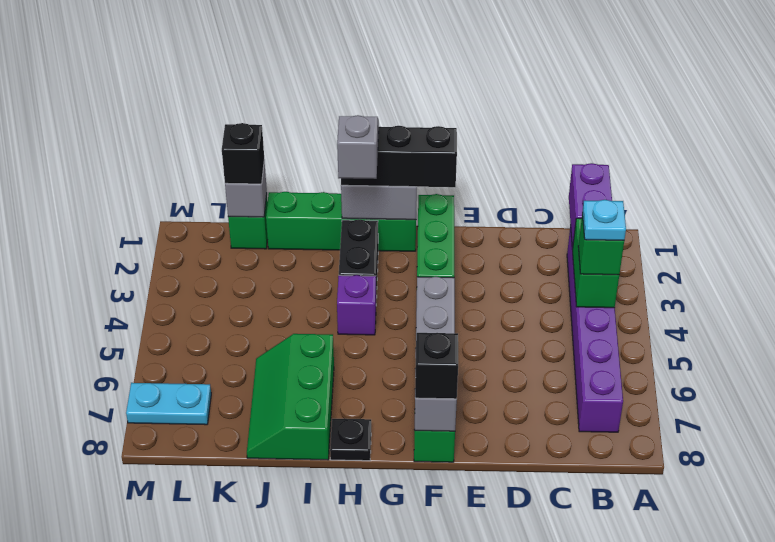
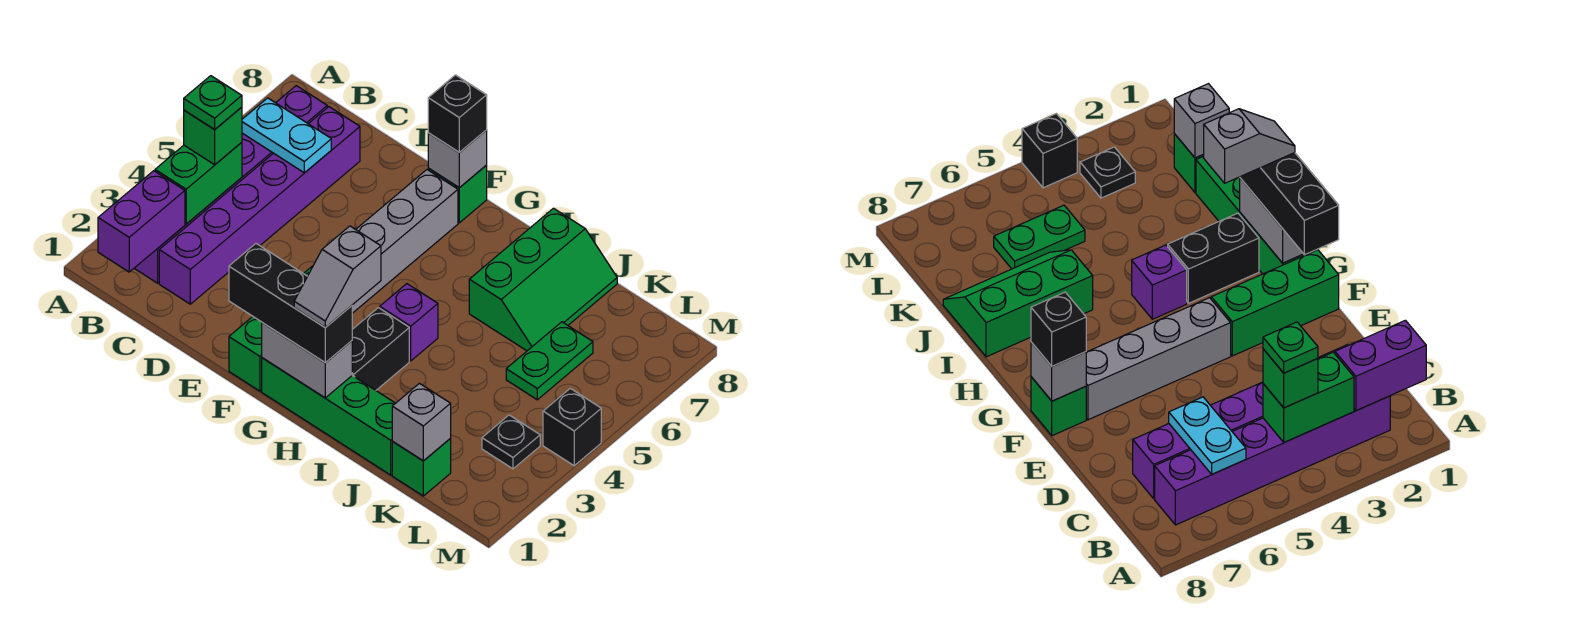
cyan plate B4 level 4 -> green plate B4 level 4
none -> purple brick C2:C7 level 1
black plate H8 level 1 -> black plate L3 level 1
black brick K1 level 3 -> black brick M4 level 1
none -> green plate K5:K6 level 1
cyan plate L7:M7 level 1 -> cyan plate B6:C6 level 2

